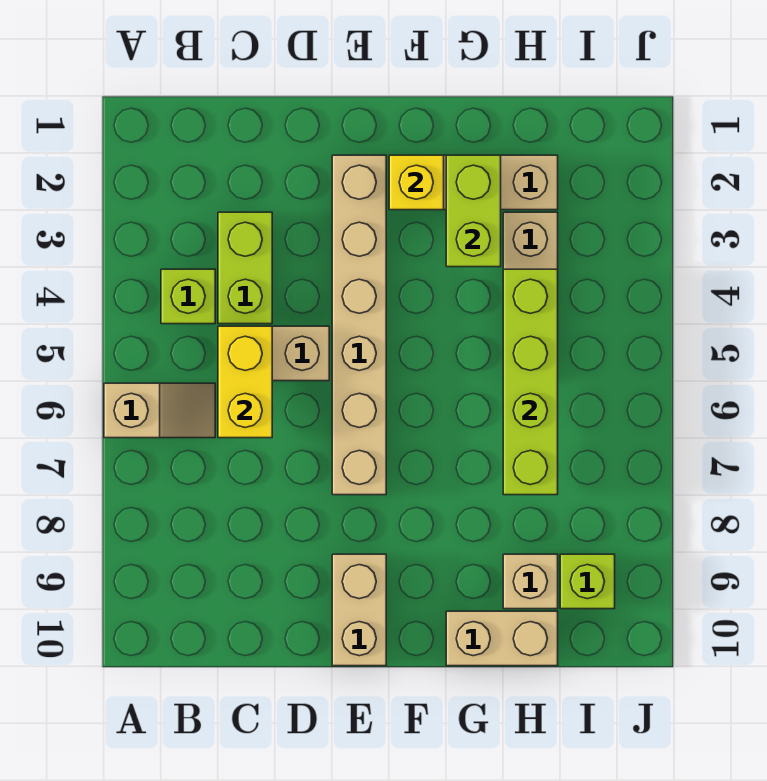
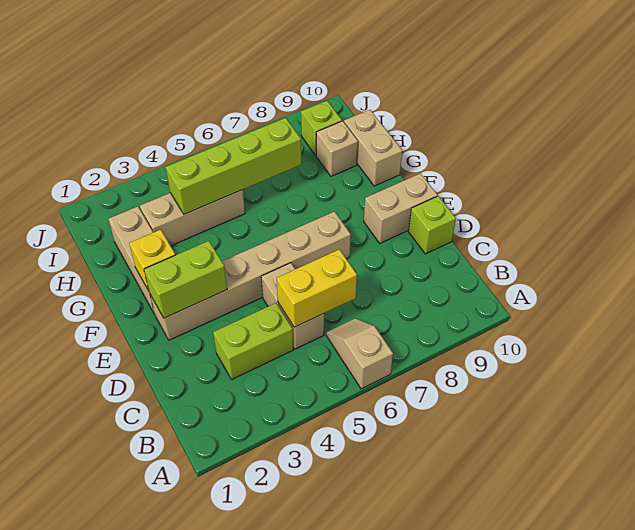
lime brick B4 level 1 -> lime brick D10 level 1
lime brick G2:G3 level 2 -> lime brick E2:E3 level 2

